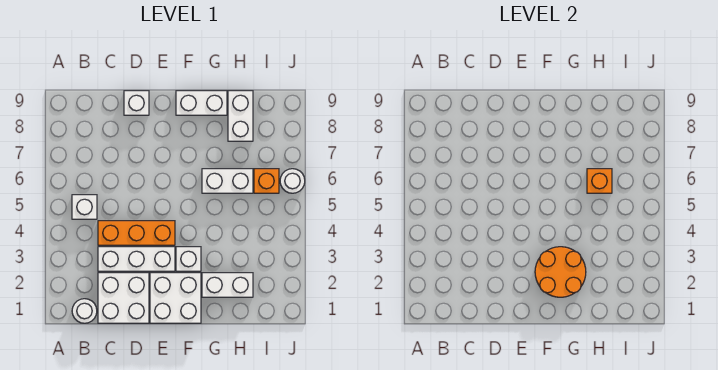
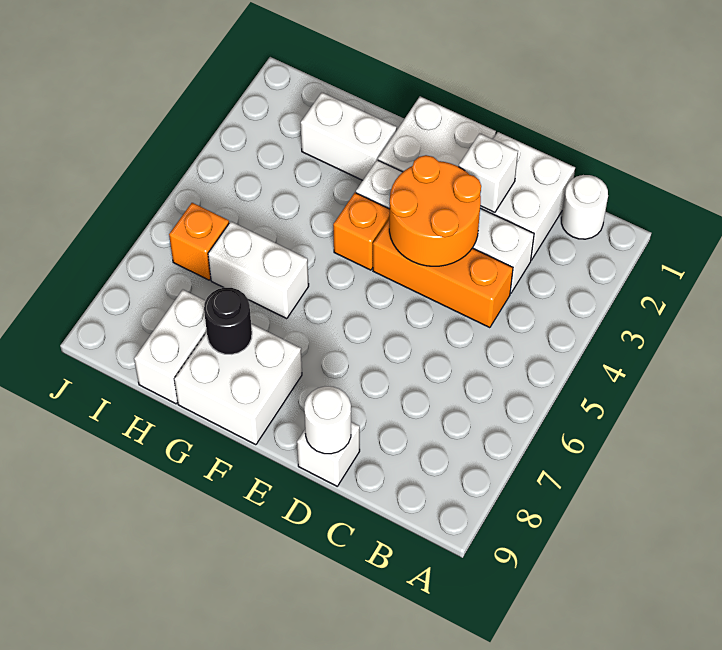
white brick B5 level 1 -> white brick D2 level 2
orange round brick F2:G3 level 2 -> orange round brick D3:E4 level 2
white brick F9:G9 level 1 -> white brick F8:G9 level 1
none -> black round brick G8 level 2
orange brick H6 level 2 -> orange brick F4 level 1
white round brick J6 level 1 -> white round brick D9 level 2

